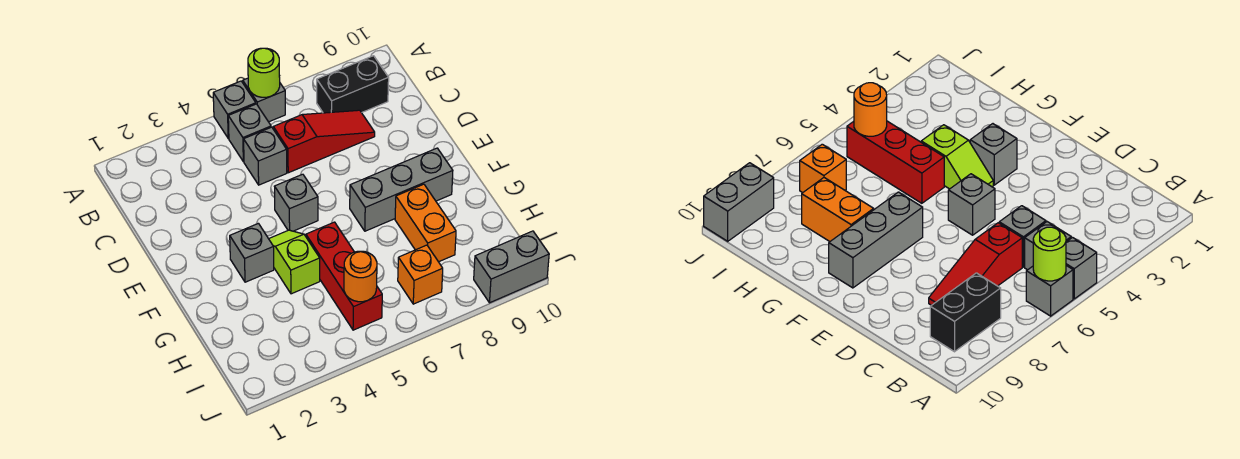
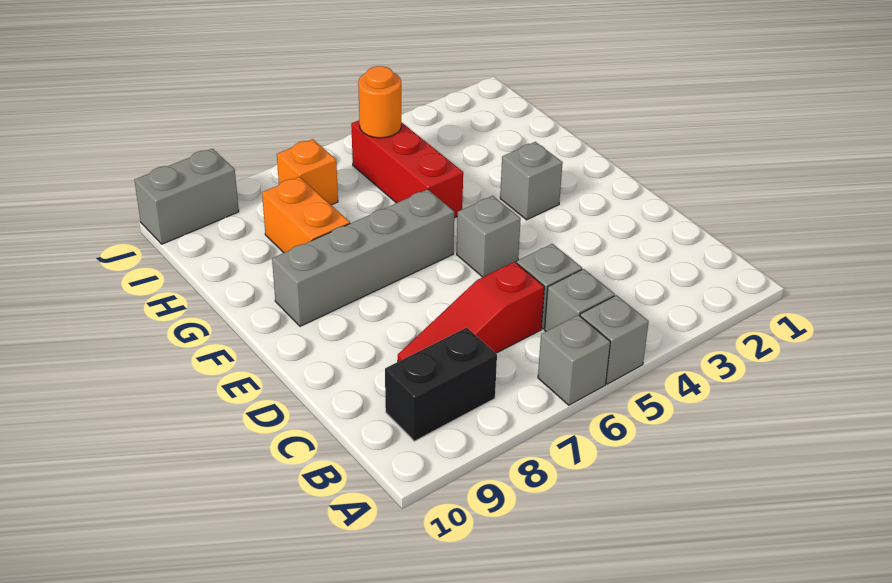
lime round brick A6 level 2 -> none
lime slope F4:G4 level 1 top G -> none
grey brick F7:F9 level 1 -> grey brick F6:F9 level 1

